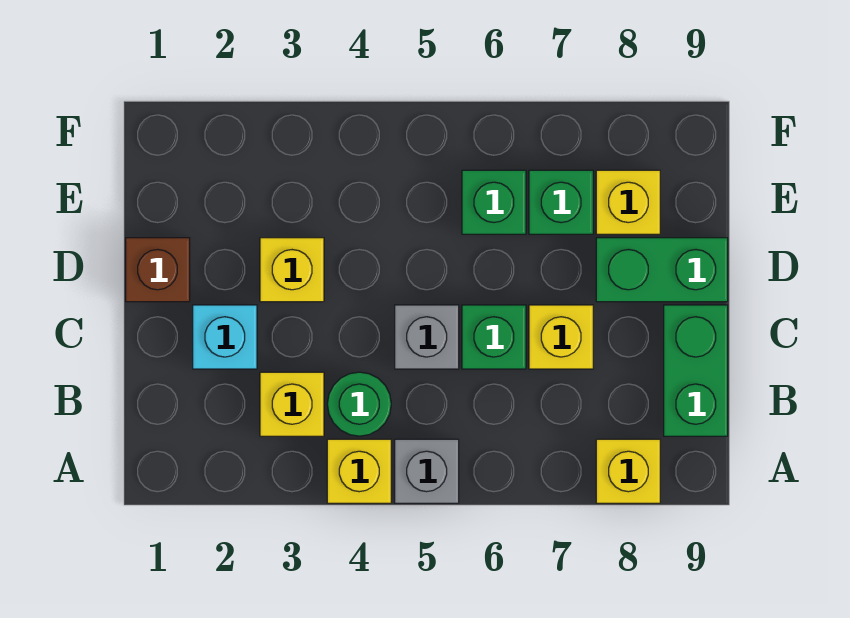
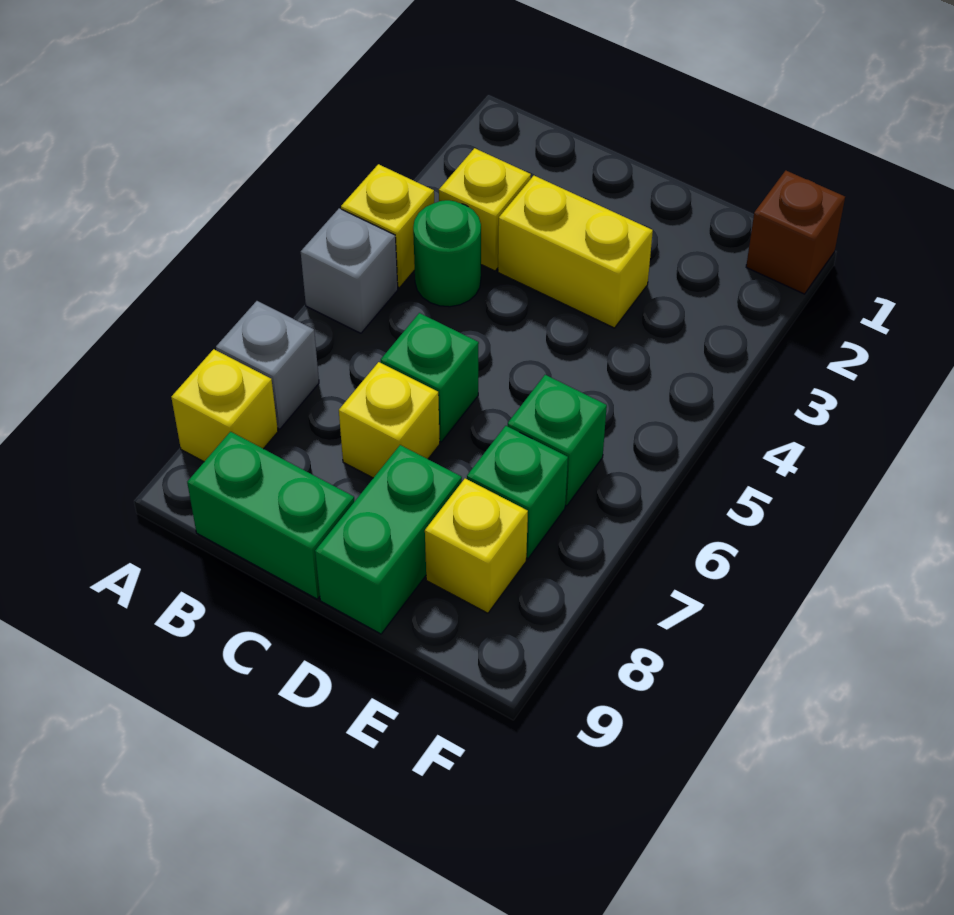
cyan brick C2 level 1 -> none
grey brick C5 level 1 -> grey brick A7 level 1
brown brick D1 level 1 -> brown brick F1 level 1
yellow brick D3 level 1 -> yellow brick C3:D3 level 1

